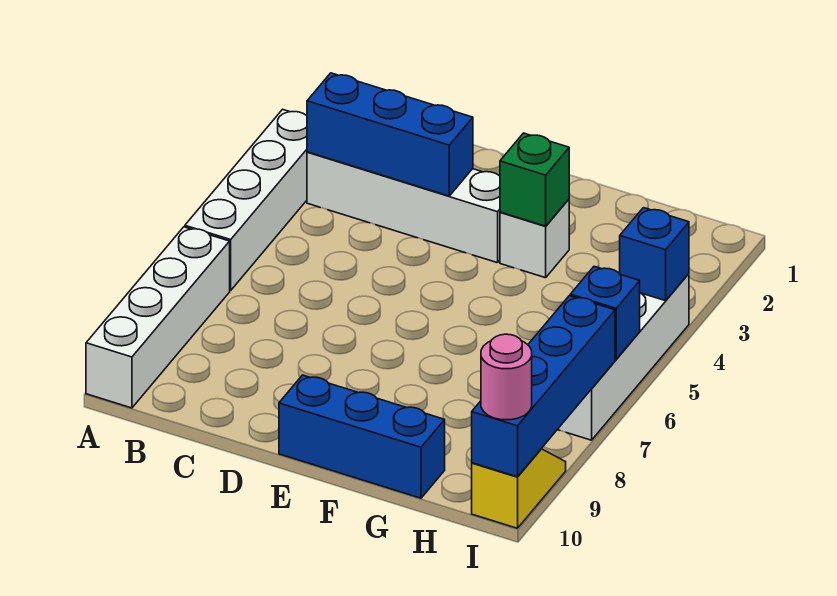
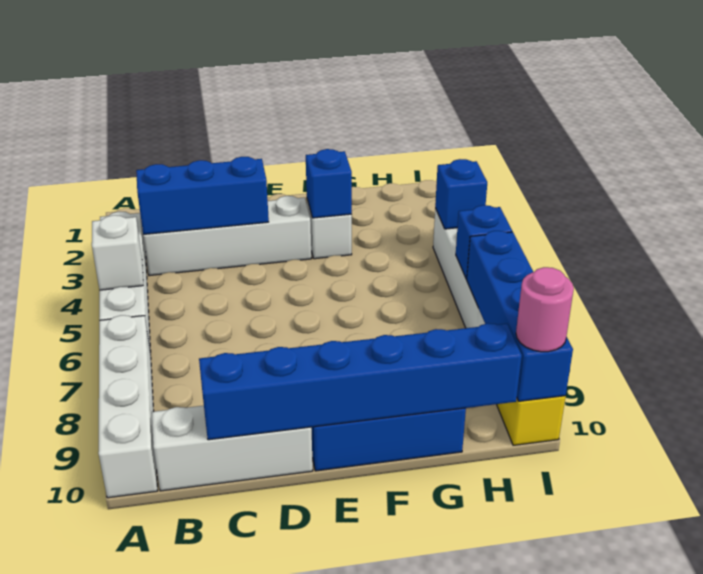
none -> white brick A5 level 2
none -> white brick B10:D10 level 1
none -> blue brick C10:H10 level 2
green brick F3 level 2 -> blue brick F3 level 2

